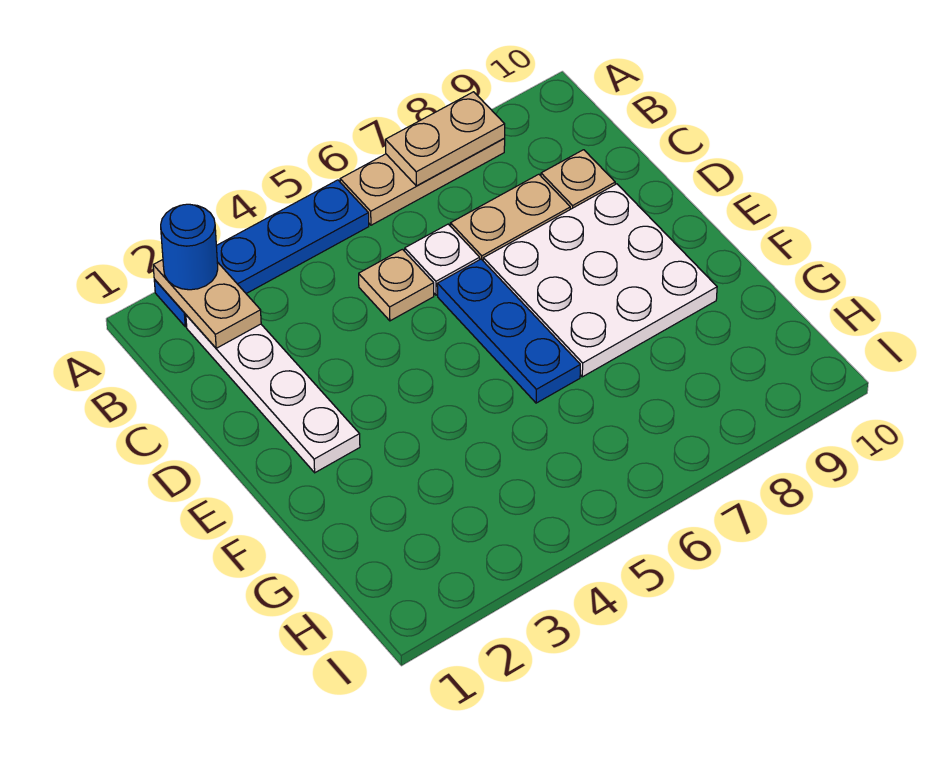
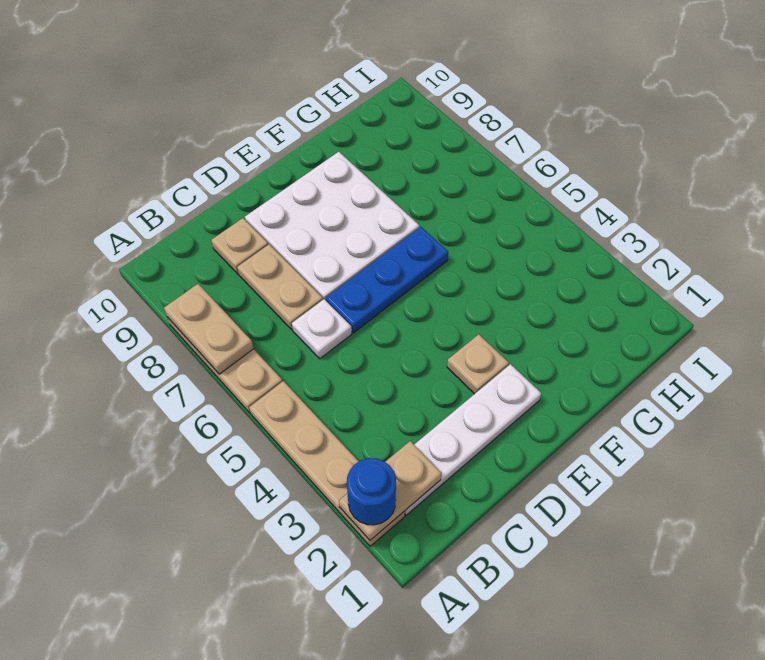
blue plate A2:A5 level 1 -> tan plate A2:A5 level 1
tan plate C5 level 1 -> tan plate E3 level 1

